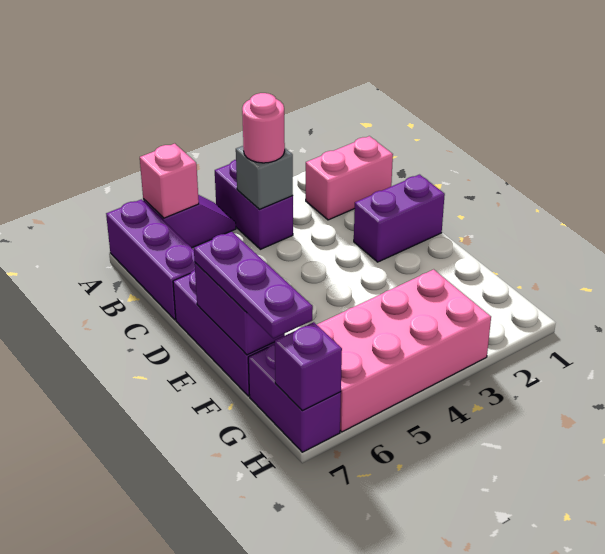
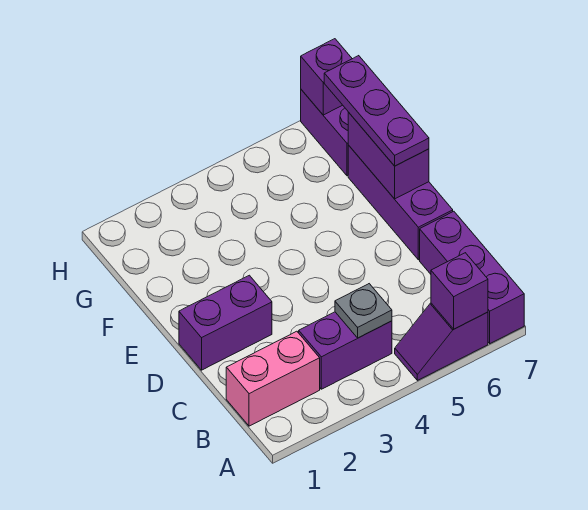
purple brick A4:B4 level 1 -> purple brick B3:B4 level 1
pink brick A6 level 2 -> purple brick A6 level 2
grey brick B4 level 2 -> grey plate B4 level 2
pink round brick B4 level 3 -> none
pink brick G3:H6 level 1 -> none

